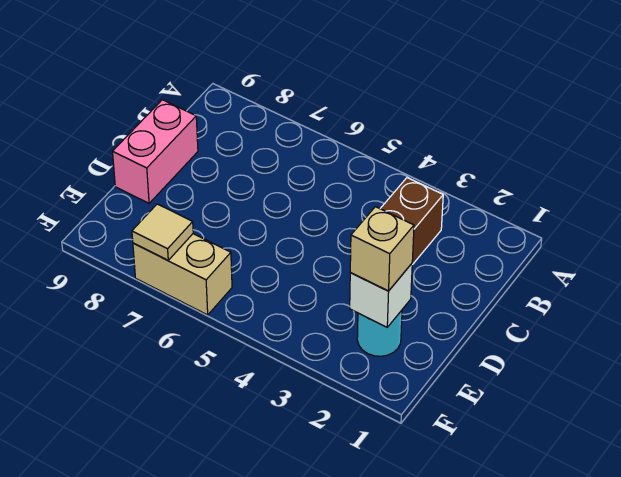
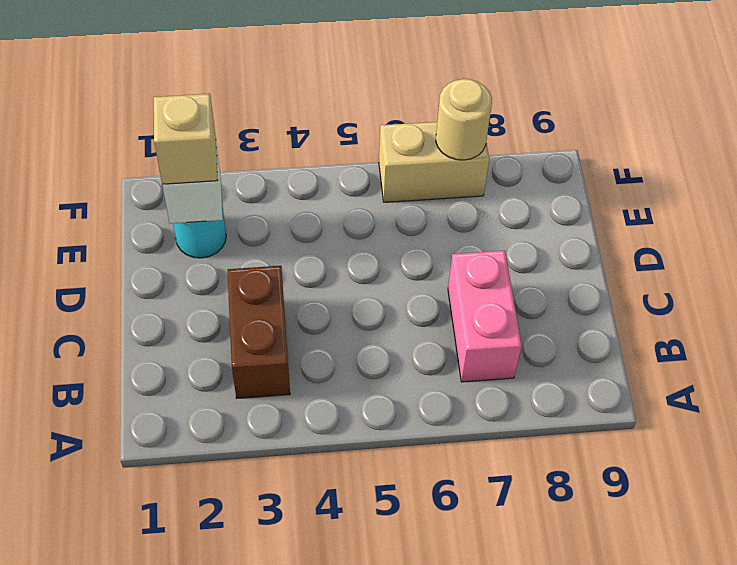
pink brick C9:D9 level 1 -> pink brick B7:C7 level 1
tan tile F7 level 2 -> tan round brick F7 level 2

